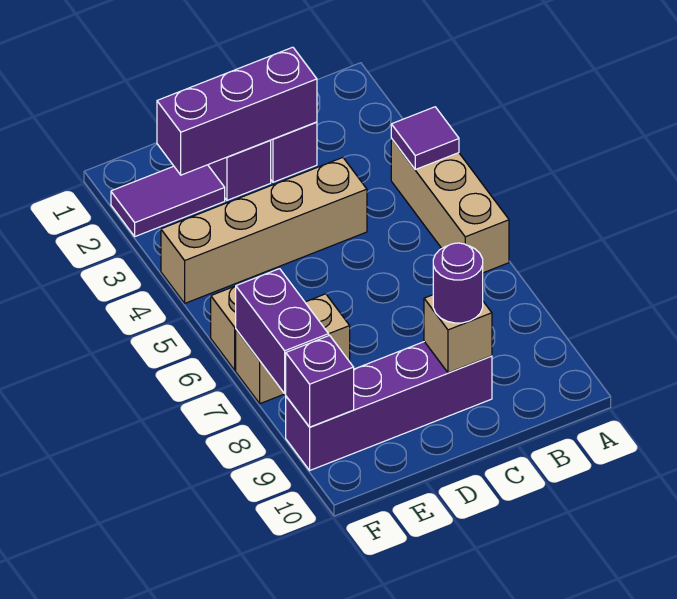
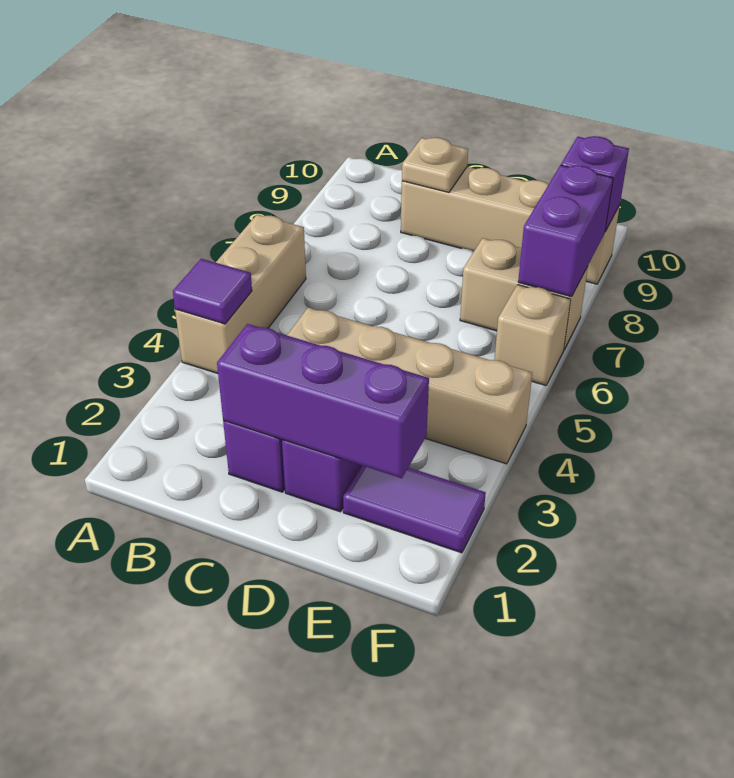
purple brick C9:F9 level 1 -> tan brick C9:F9 level 1
tan brick C9 level 2 -> tan plate C9 level 2
purple round brick C9 level 3 -> none

